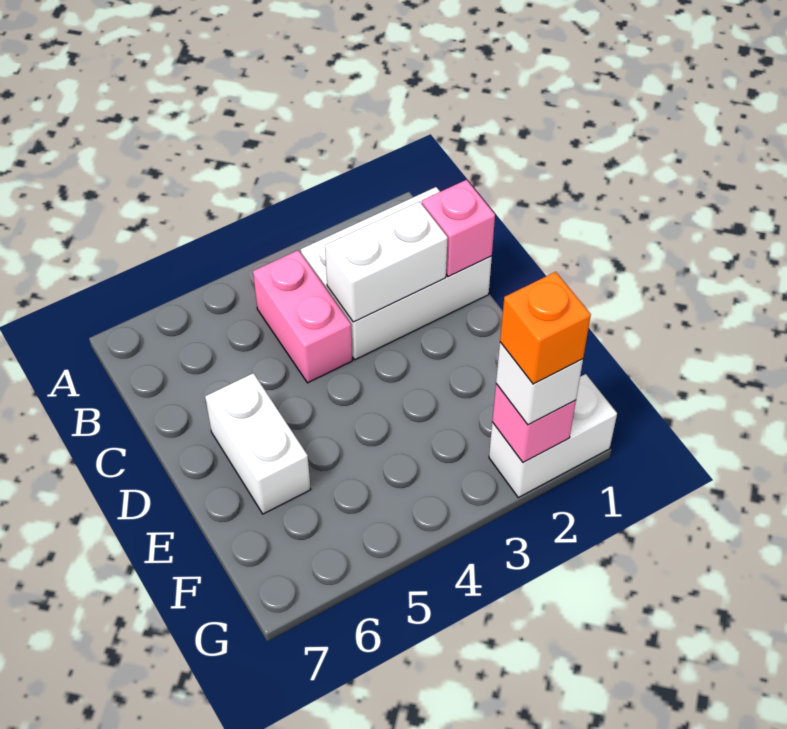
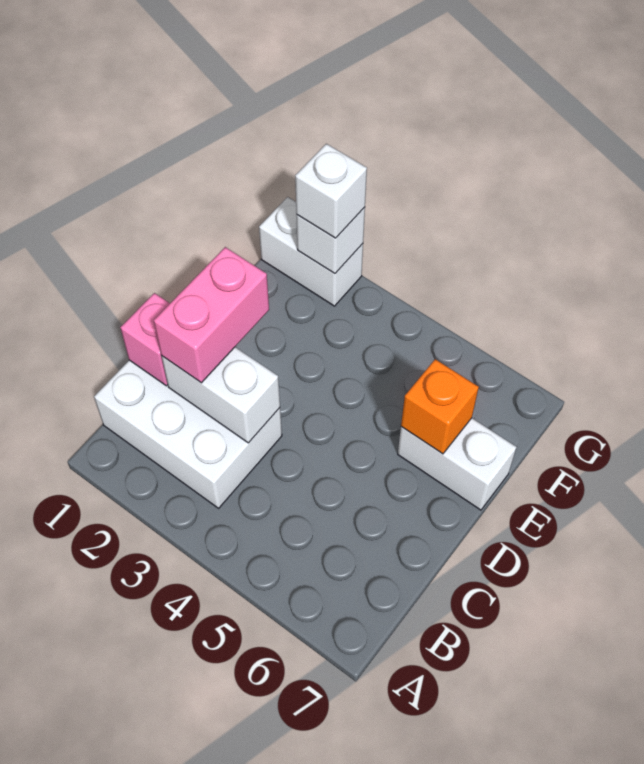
pink brick B4:C4 level 1 -> pink brick C2:D2 level 3
white brick D6:E6 level 1 -> white brick E6:E7 level 1
pink brick G2 level 2 -> white brick G2 level 2
orange brick G2 level 4 -> orange brick E6 level 2

